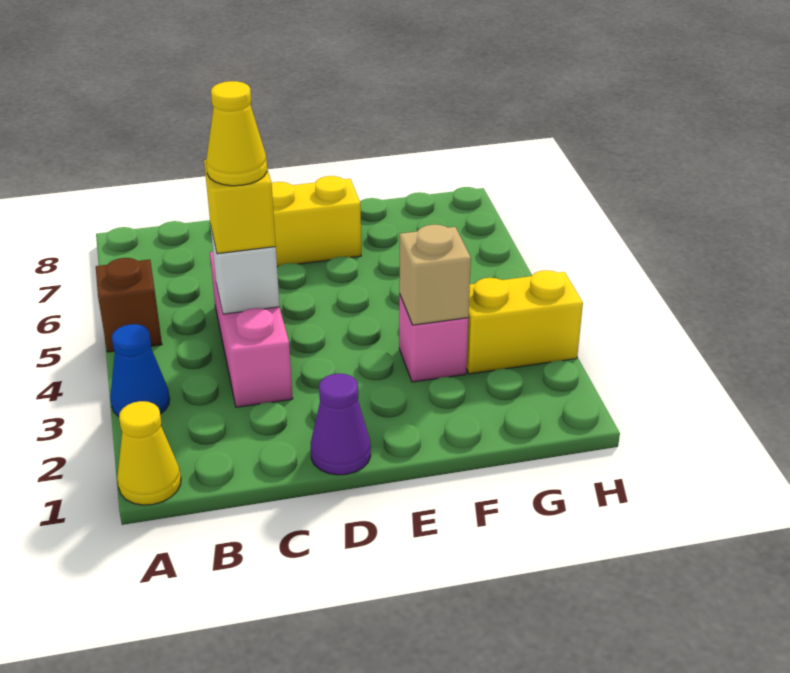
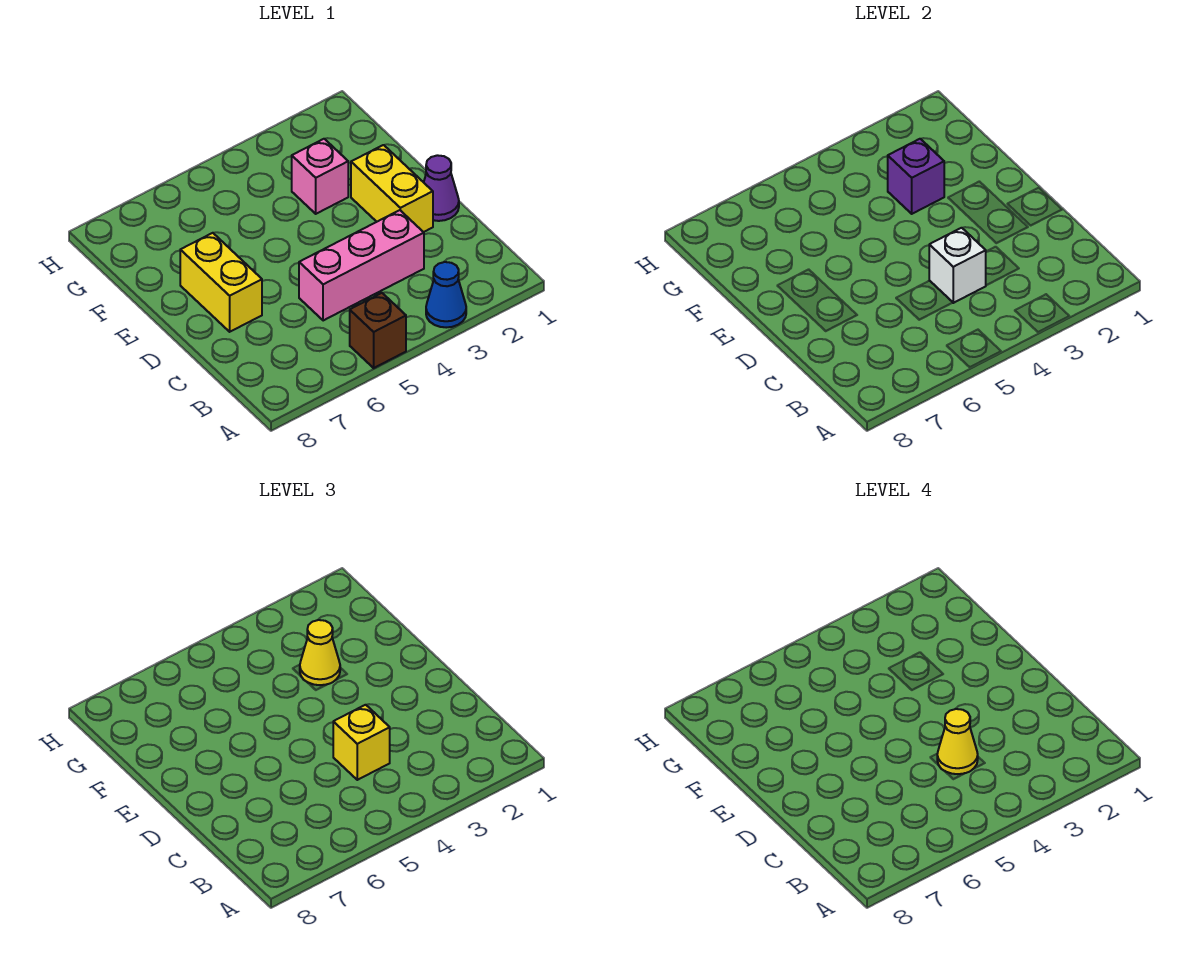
yellow cone A1 level 1 -> yellow cone F3 level 3
tan brick F3 level 2 -> purple brick F3 level 2
yellow brick G3:H3 level 1 -> yellow brick D2:E2 level 1

